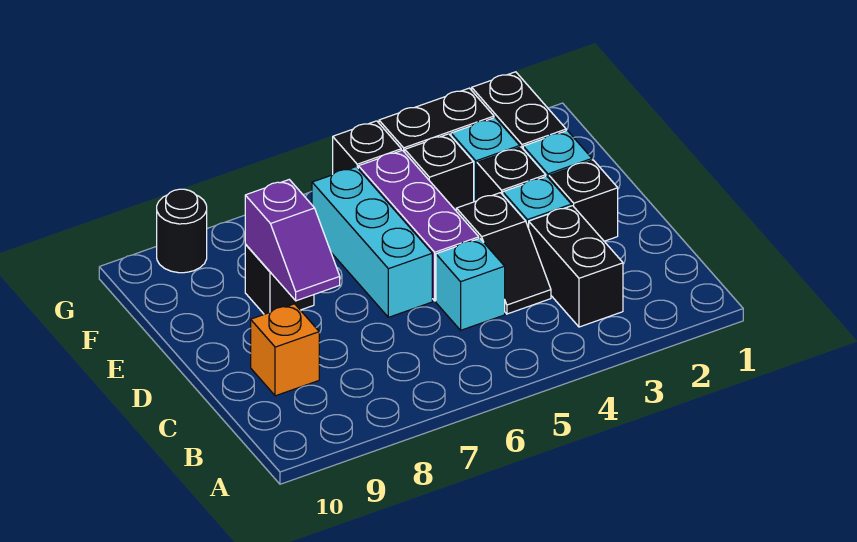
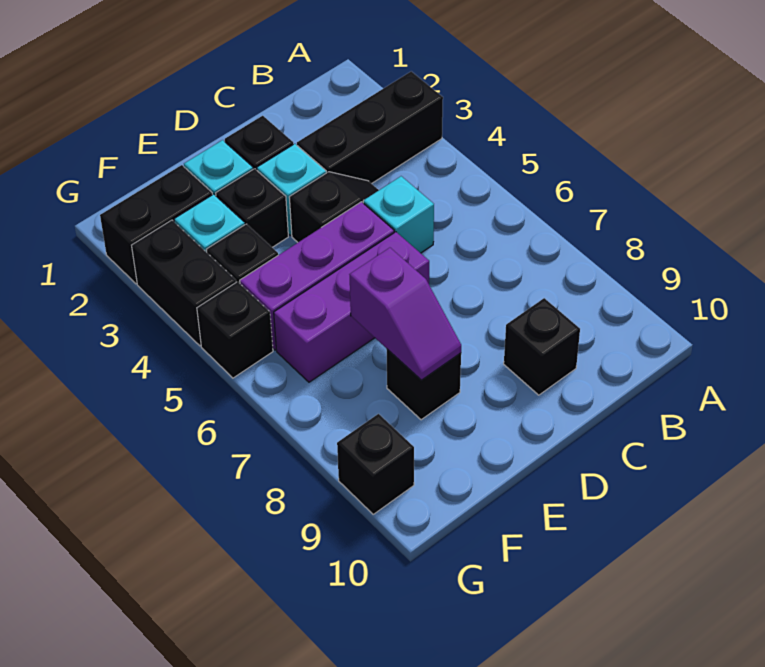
black brick B3:C3 level 1 -> black brick A3:C3 level 1
orange brick C9 level 1 -> black brick C9 level 1
cyan brick D6:F6 level 1 -> purple brick D6:F6 level 1
purple slope D8:E8 level 2 top E -> purple slope E7:E8 level 2 top 7
black round brick G9 level 1 -> black brick G9 level 1

